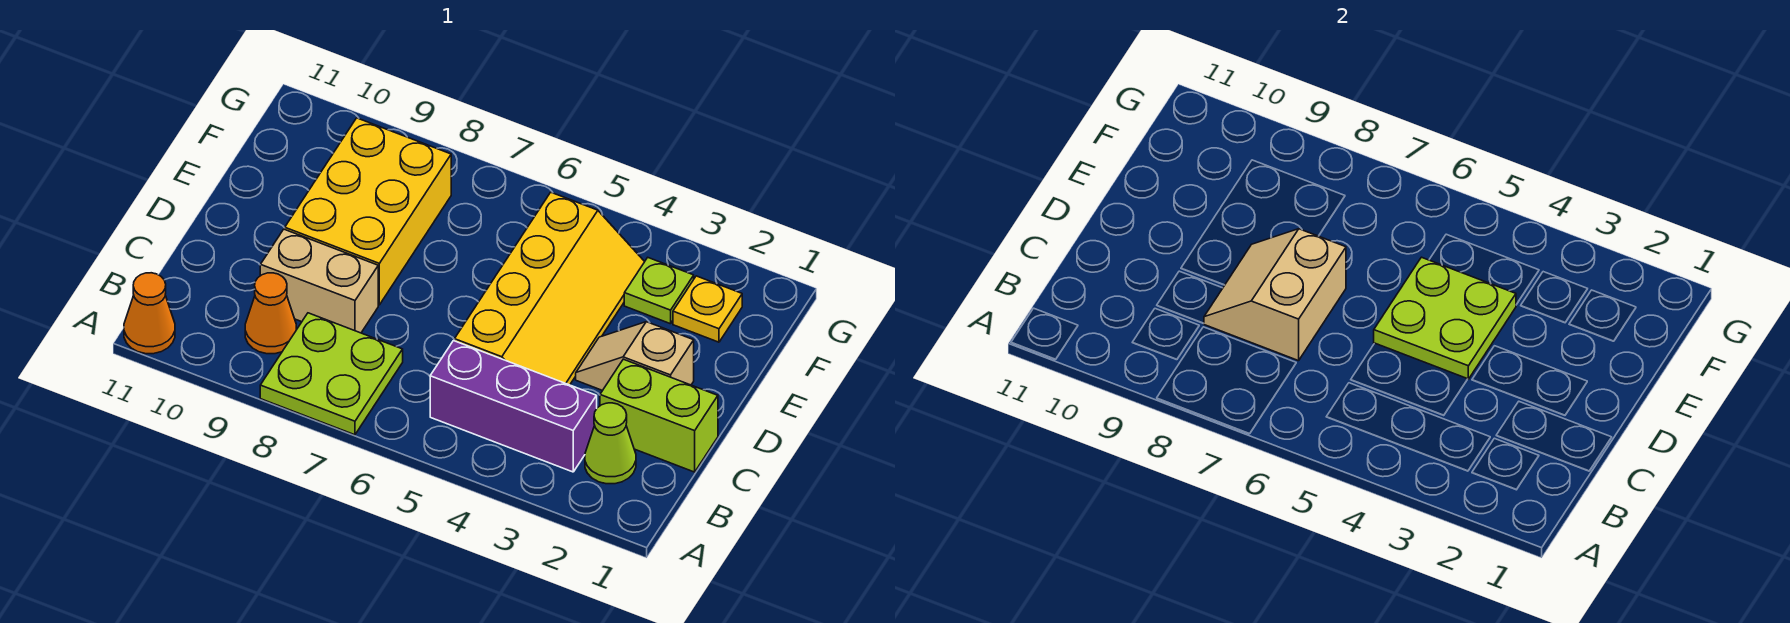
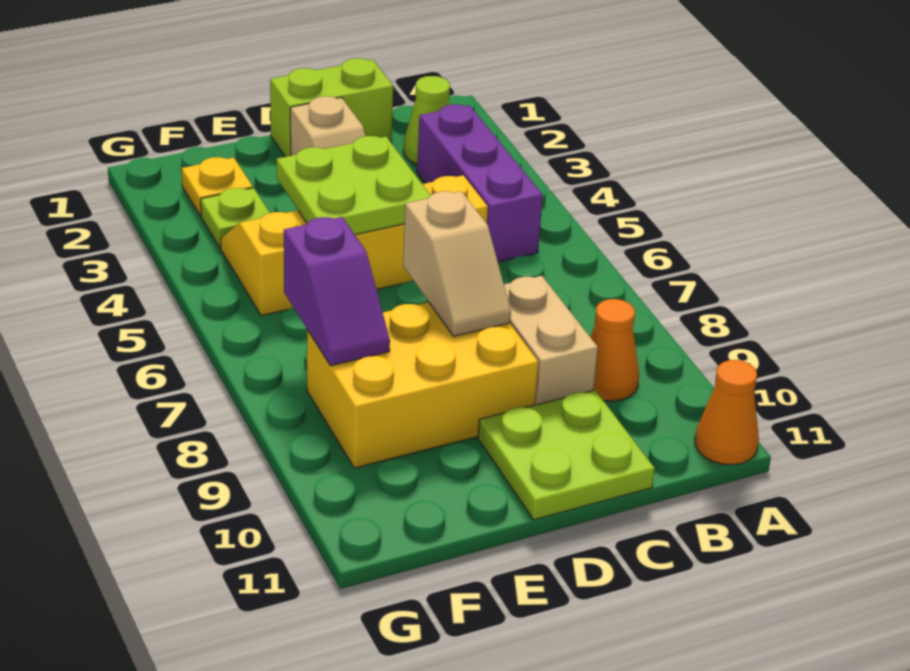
lime plate A7:B8 level 1 -> lime plate C10:D11 level 1
lime brick C1:C2 level 1 -> lime brick C1:D1 level 1
tan slope C7:D8 level 2 top 7 -> tan slope D7:D8 level 2 top 7
none -> purple slope F7:F8 level 2 top 7

